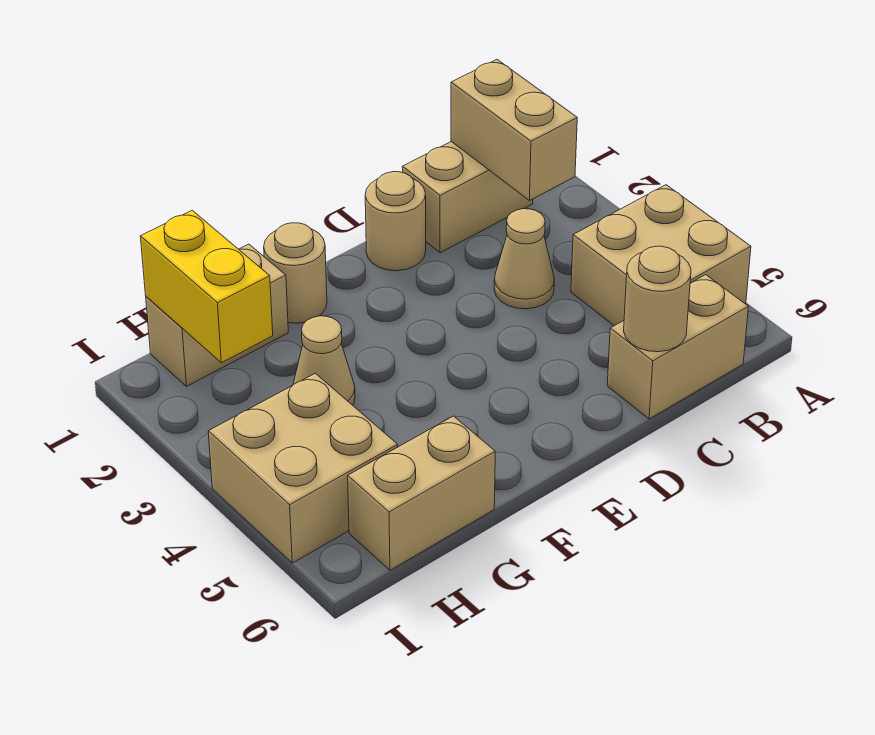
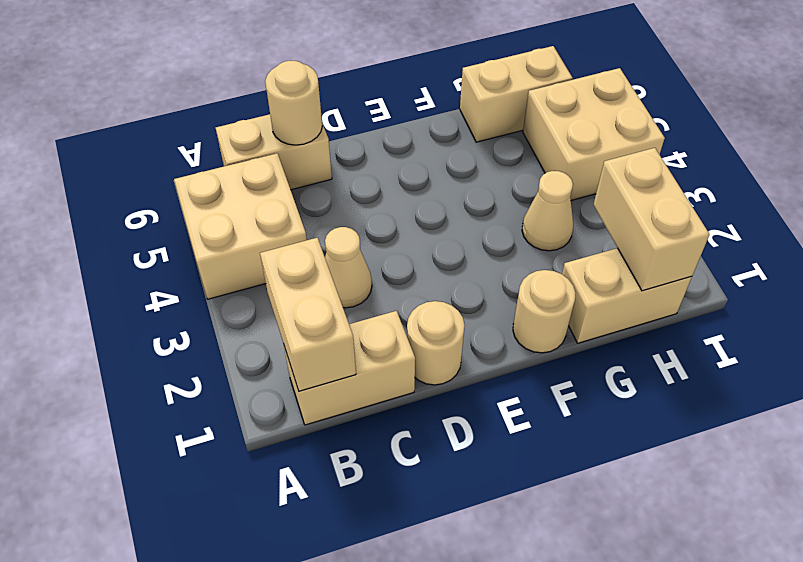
yellow brick H1:H2 level 2 -> tan brick H1:H2 level 2

